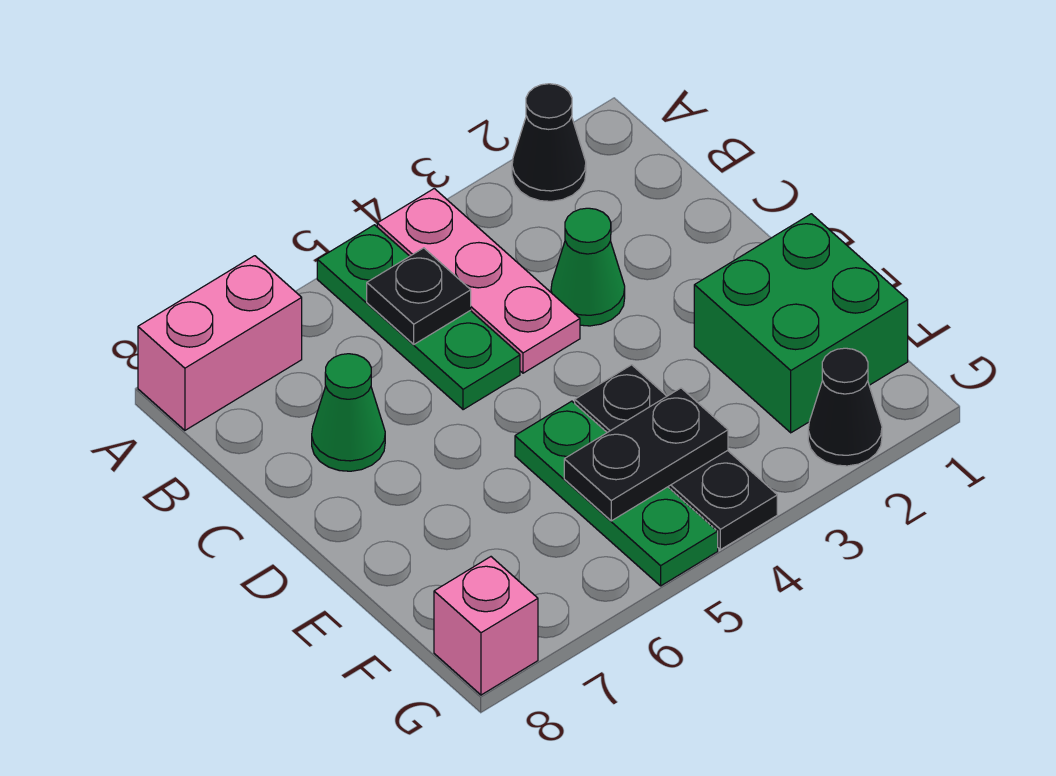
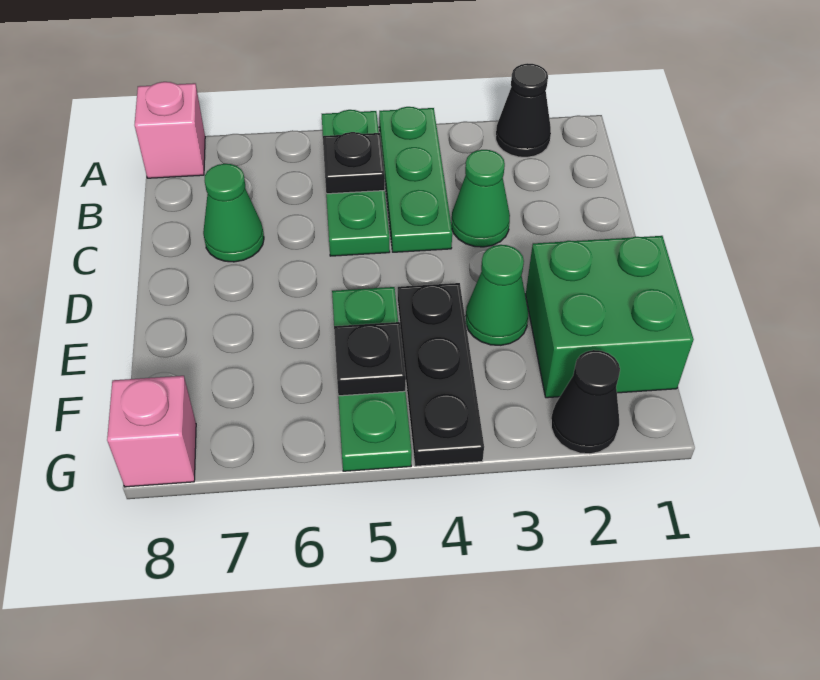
pink plate A4:C4 level 1 -> green plate A4:C4 level 1
pink brick A7:A8 level 1 -> pink brick A8 level 1
none -> green cone E3 level 1
black plate F4:F5 level 2 -> black plate F5 level 2

